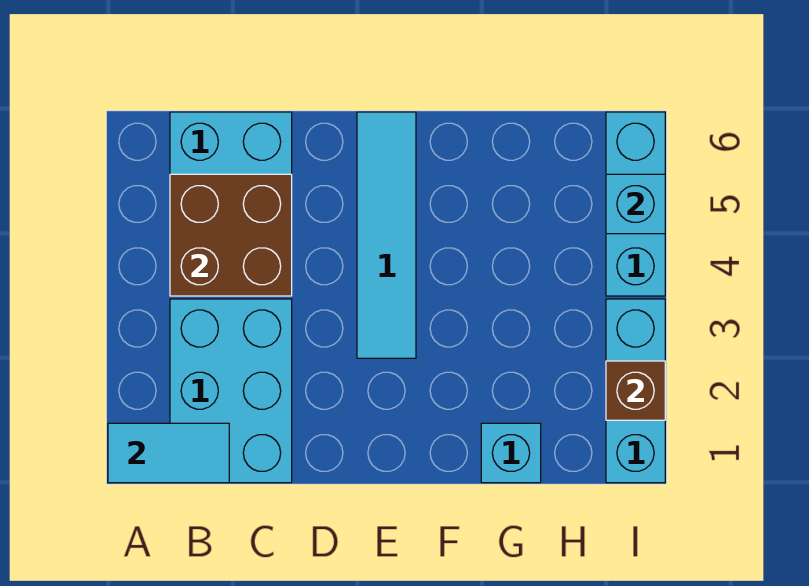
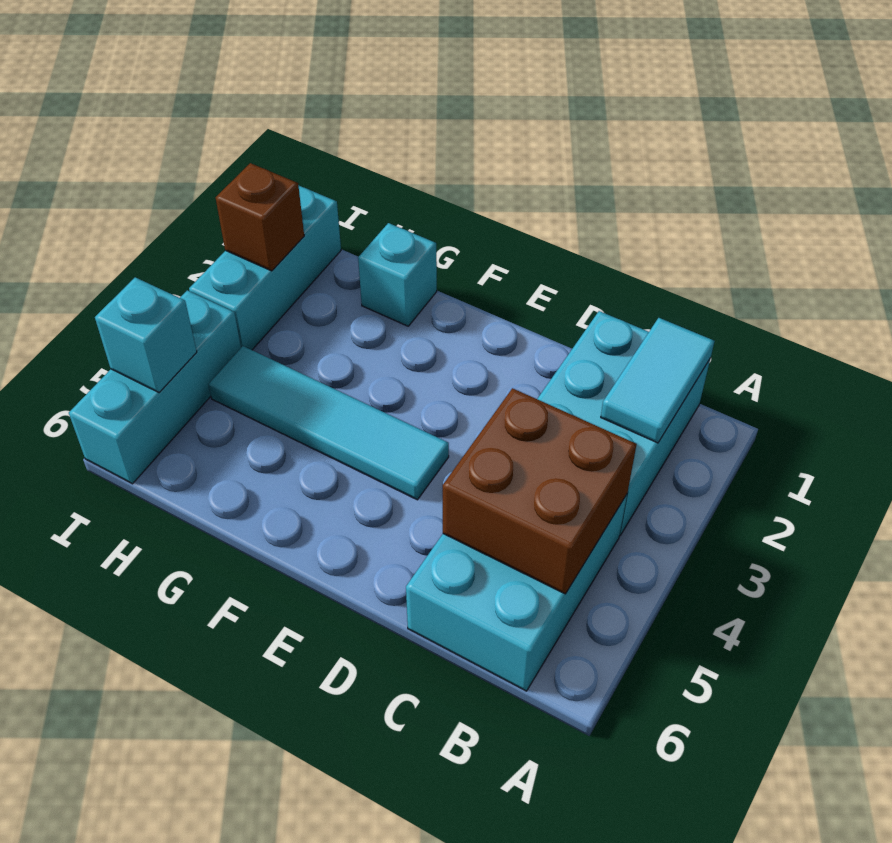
cyan tile A1:B1 level 2 -> cyan tile B1:B2 level 2
cyan tile E3:E6 level 1 -> cyan tile E4:H4 level 1

